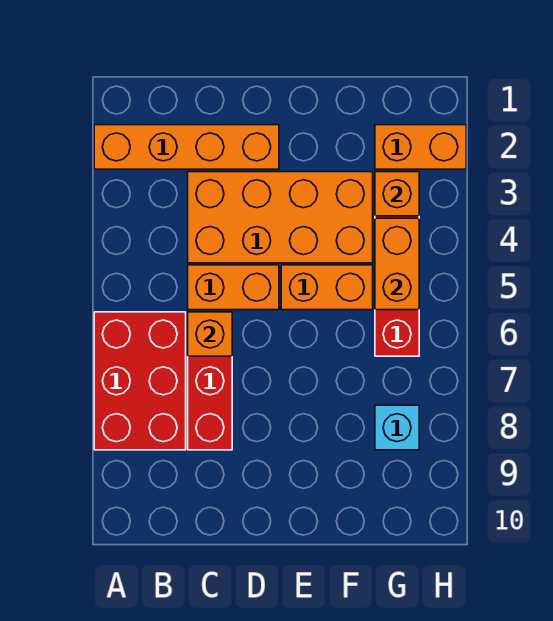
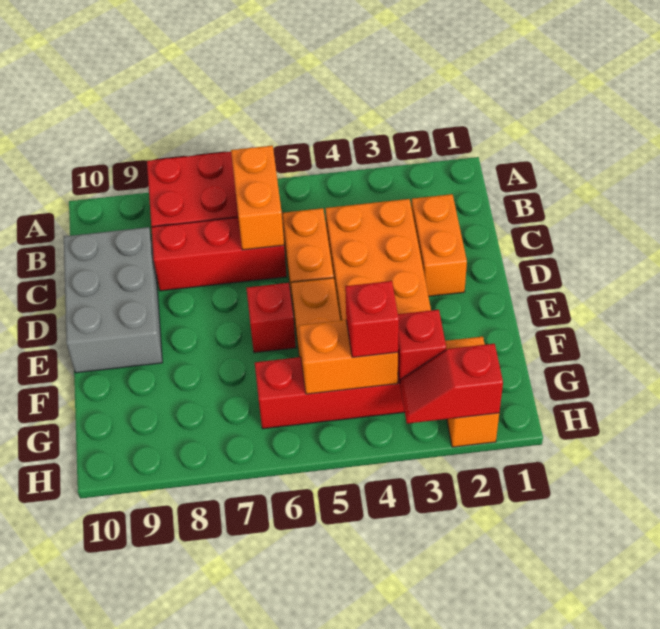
orange brick A2:D2 level 1 -> orange brick C2:D2 level 1
orange brick C6 level 2 -> orange brick B6:C6 level 2
none -> grey brick C9:E10 level 1
none -> red brick E6 level 1
orange brick G3 level 2 -> red brick G3 level 2
none -> red brick G4 level 3
cyan brick G8 level 1 -> none
none -> red slope H2:H3 level 2 top 2

